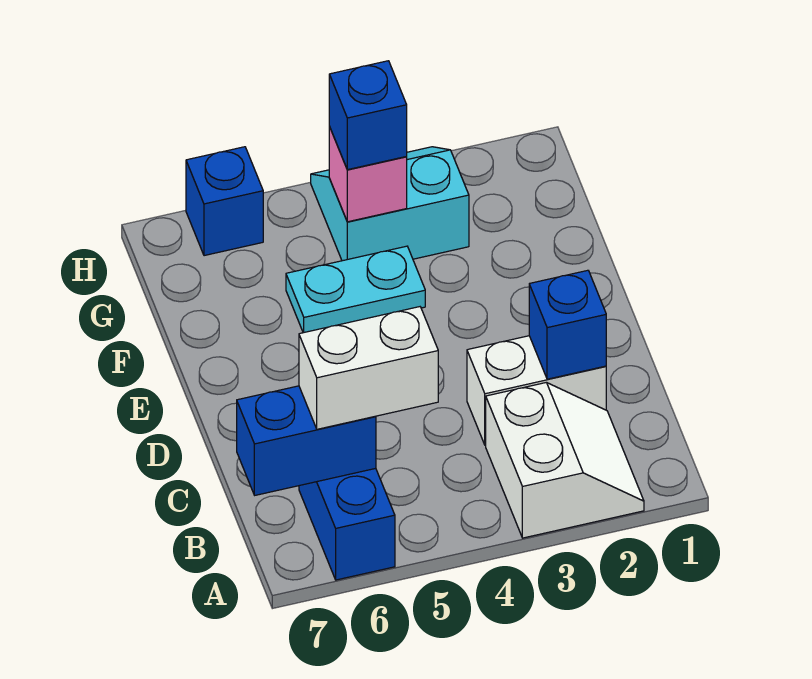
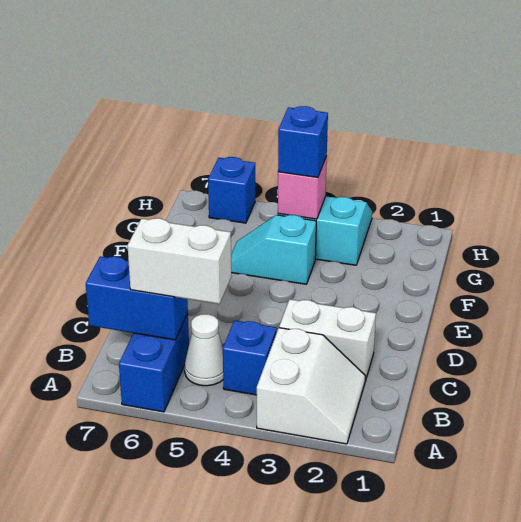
none -> white cone B5 level 1
blue brick C2 level 2 -> blue brick B4 level 1
cyan plate F4:F5 level 1 -> cyan slope F4:F5 level 1 top 4

